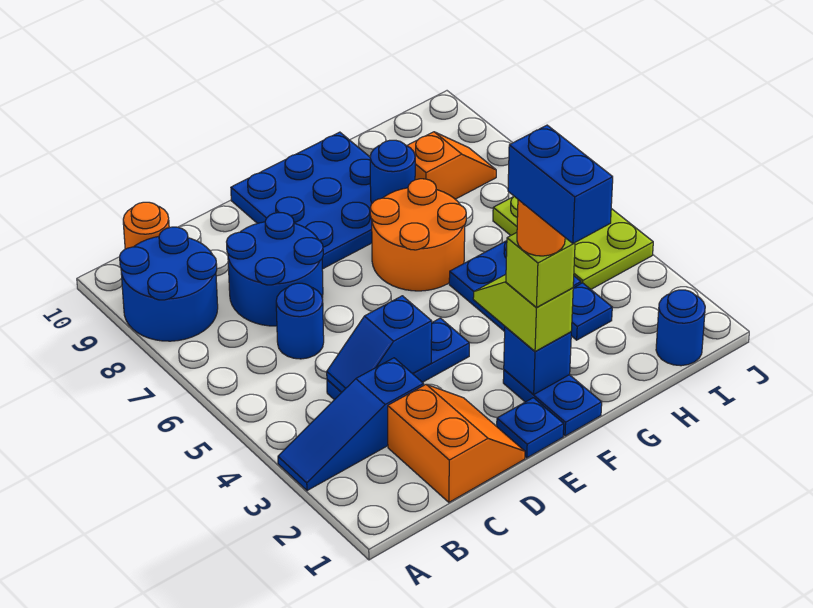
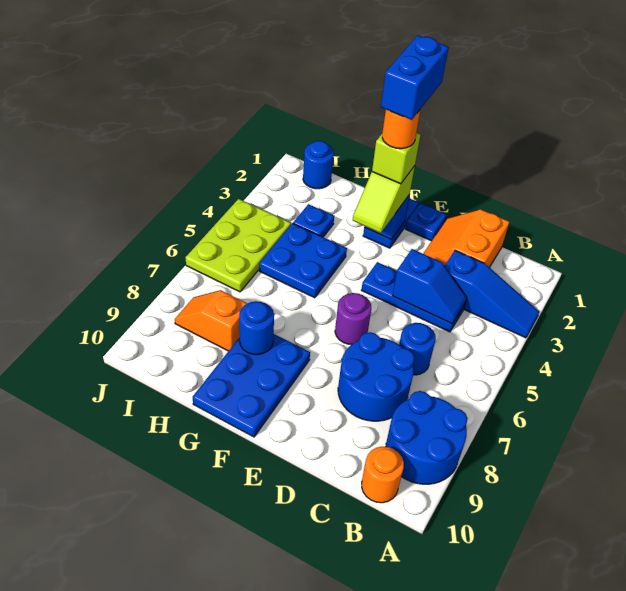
none -> purple round brick E6 level 1
blue plate E8:G10 level 1 -> blue plate F8:G10 level 1
orange round brick F6:G7 level 1 -> none

